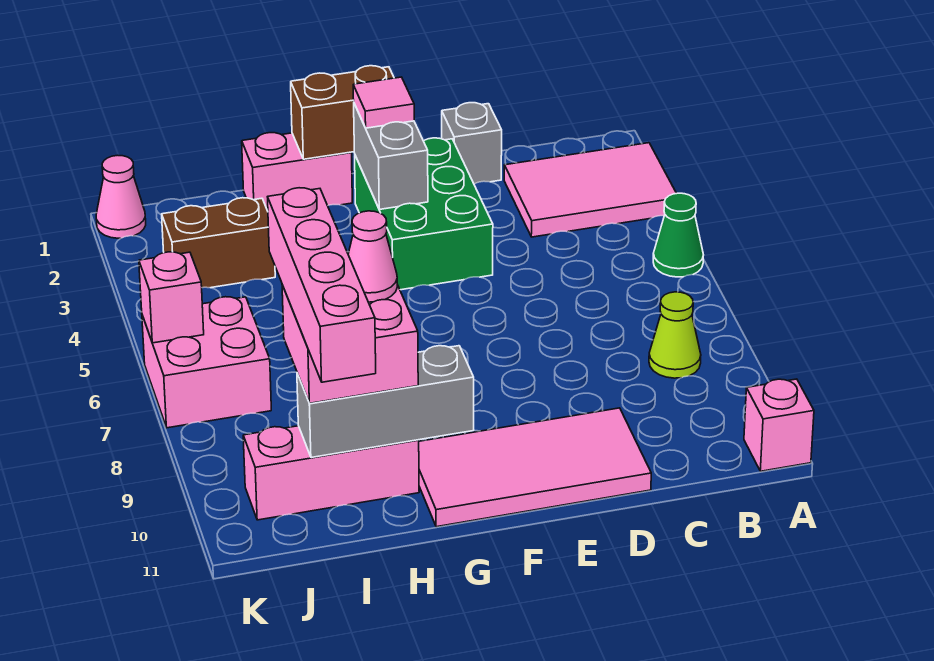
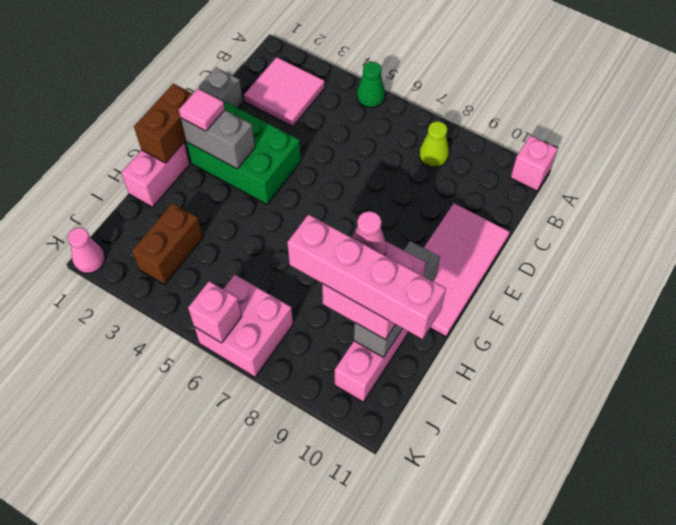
pink tile A2:C3 level 1 -> pink tile B2:C3 level 1

